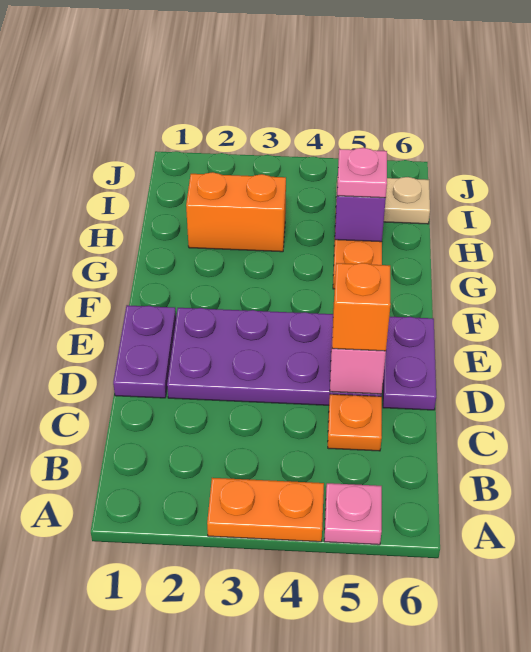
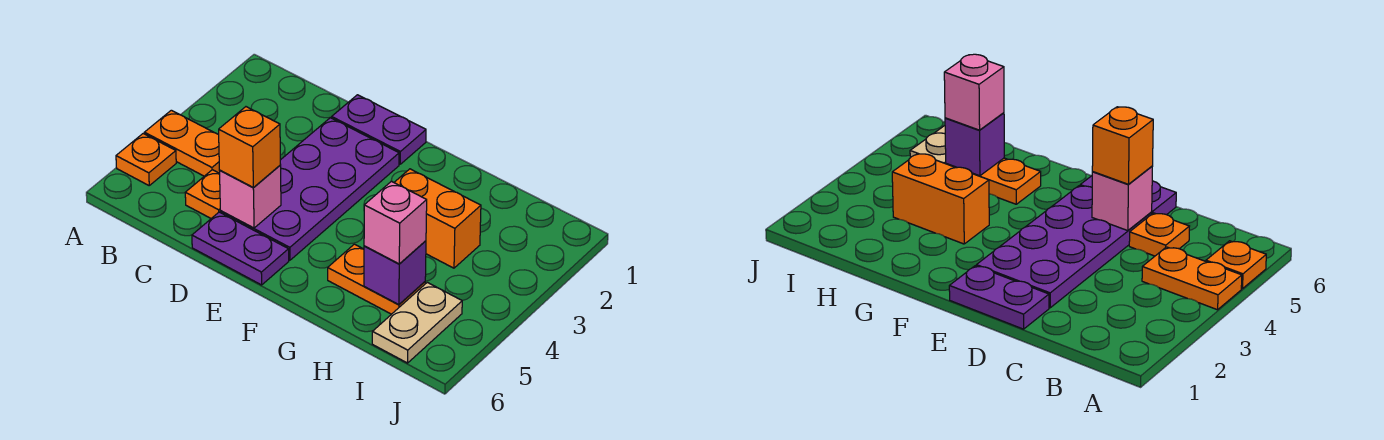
orange plate A3:A4 level 1 -> orange plate A4:B4 level 1
pink plate A5 level 1 -> orange plate A5 level 1
orange brick H2:H3 level 1 -> orange brick G3:H3 level 1
pink plate H5 level 3 -> pink brick H5 level 3

